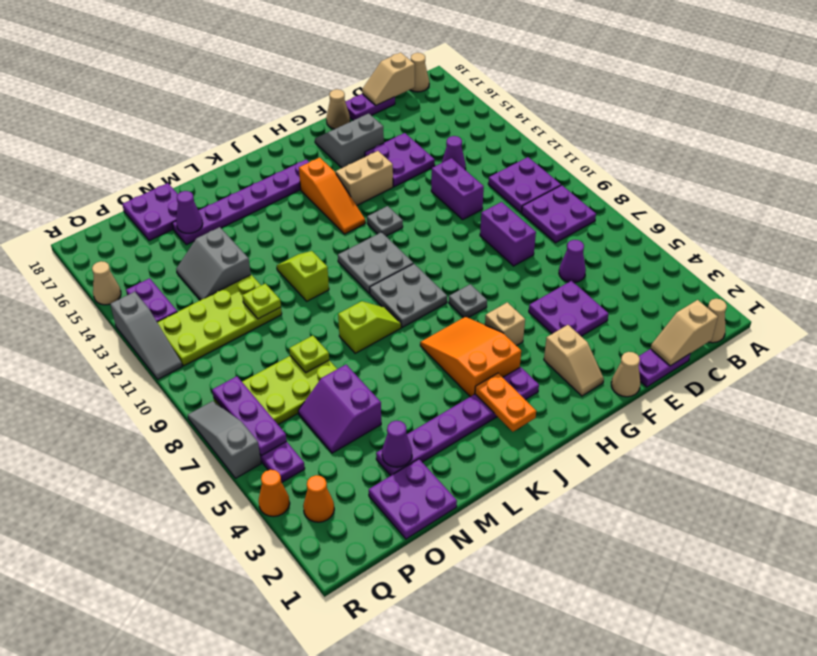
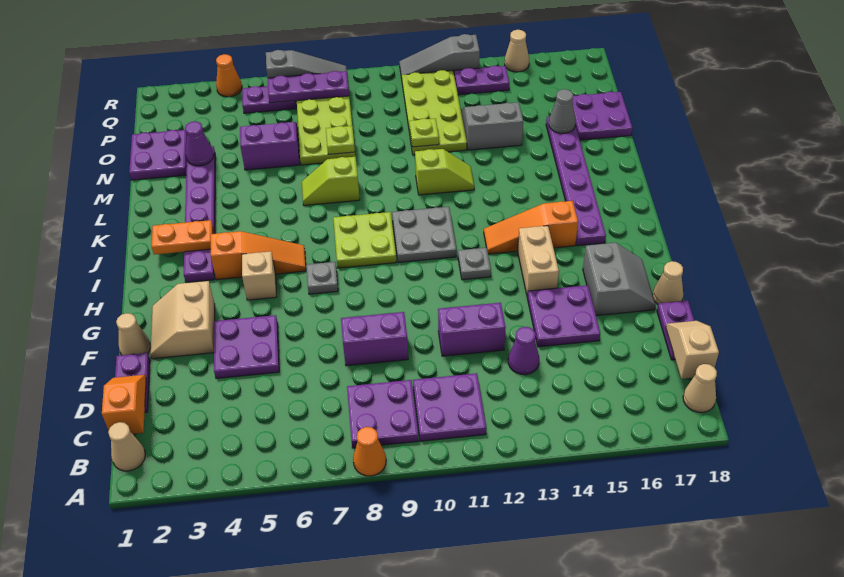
tan slope C1:D1 level 2 top C -> orange slope C1:D1 level 2 top C
purple cone D6 level 1 -> none
tan slope G2:G3 level 1 top 3 -> tan slope F2:G3 level 1 top 3
orange slope I4:J6 level 1 top 4 -> orange slope I4:I6 level 1 top 4
grey plate I8:J9 level 1 -> lime plate I8:J9 level 1
lime slope K8:L8 level 1 top L -> lime slope L7:L8 level 1 top 8
purple cone N16 level 2 -> grey cone N16 level 2
orange cone Q3 level 1 -> orange cone A8 level 1

